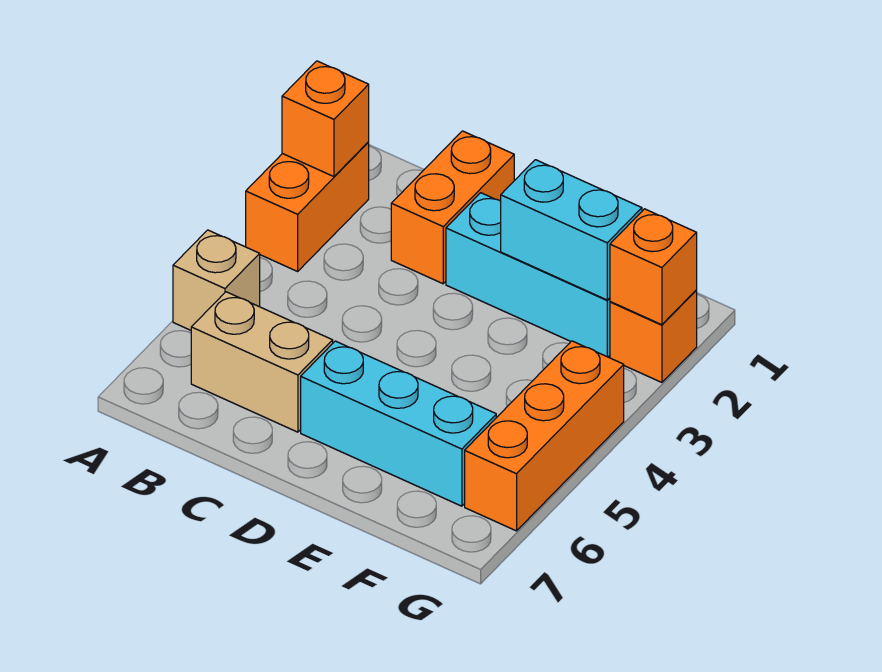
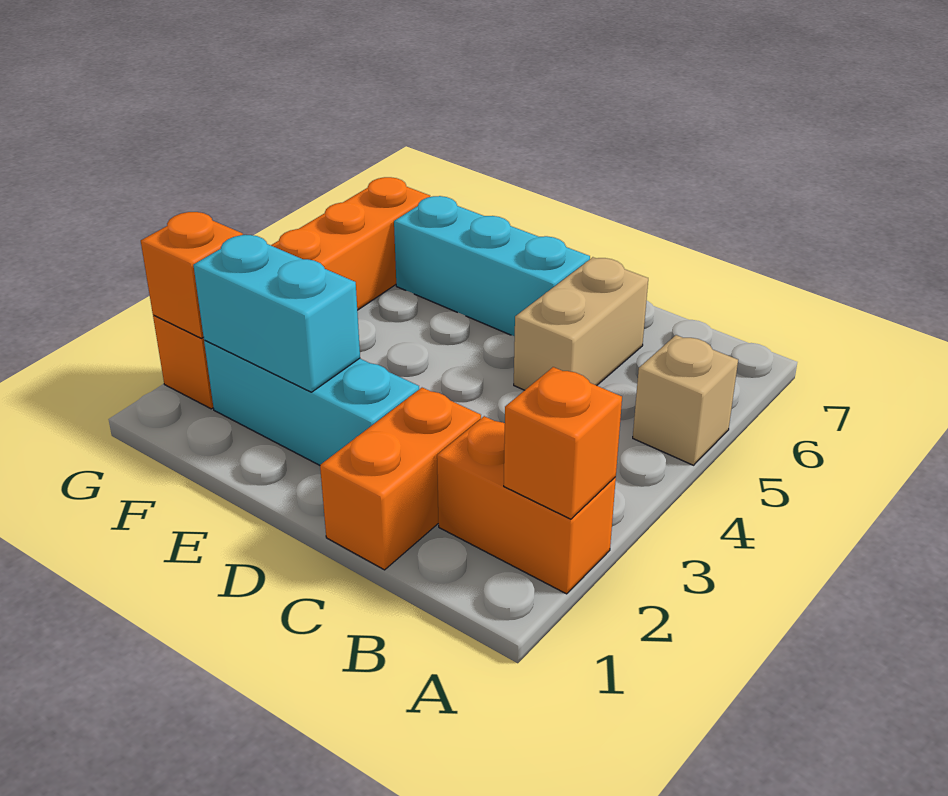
orange brick A2:A3 level 1 -> orange brick A2:B2 level 1
tan brick B6:C6 level 1 -> tan brick C5:C6 level 1

